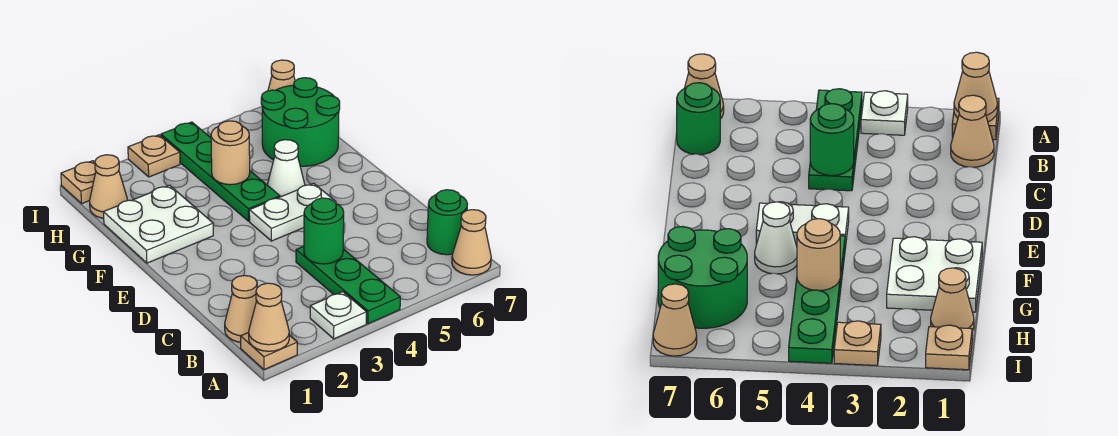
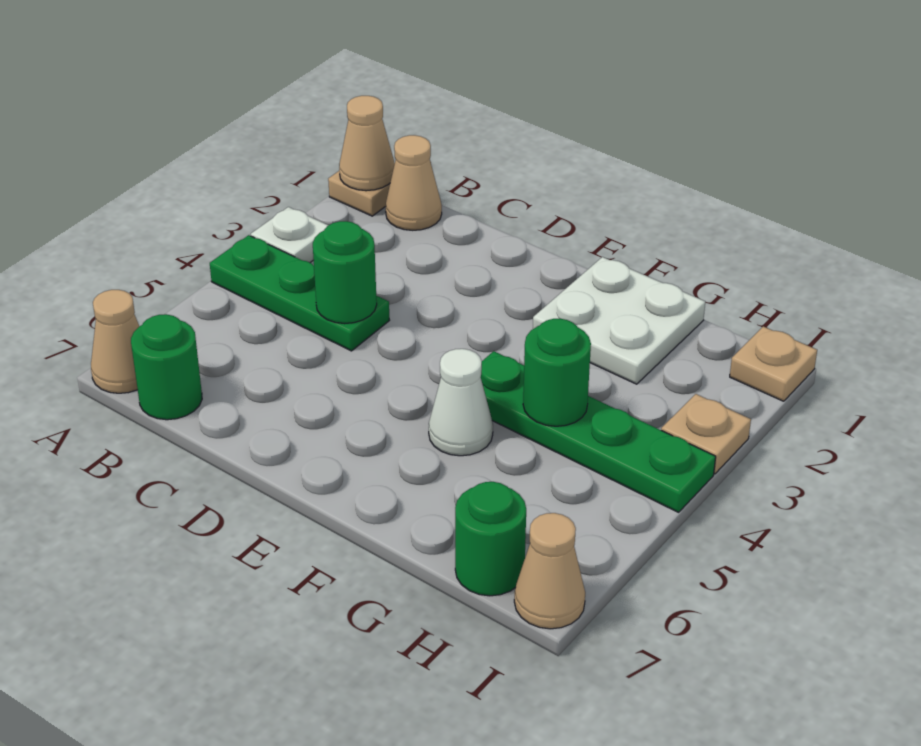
white plate E4:E5 level 1 -> none
tan round brick G4 level 2 -> green round brick G4 level 2
green round brick G6:H7 level 1 -> green round brick H7 level 1
tan cone H1 level 1 -> none

